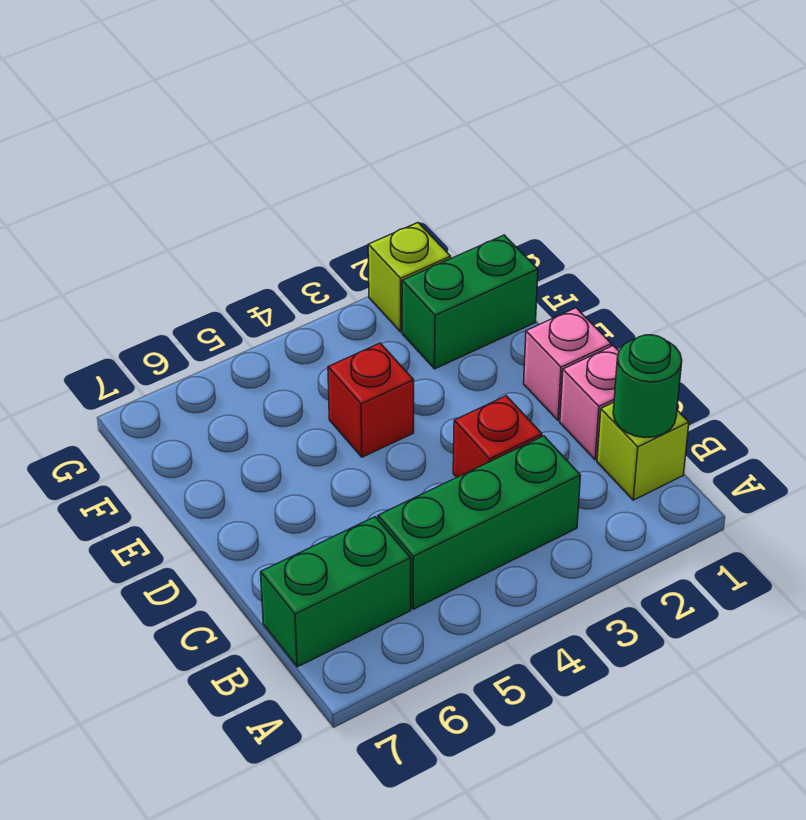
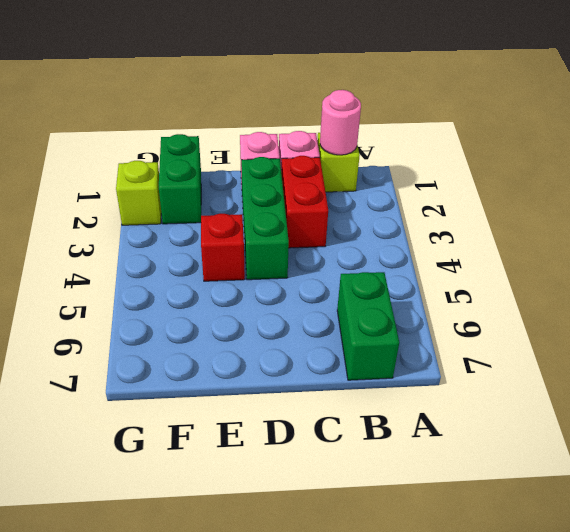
green round brick B1 level 2 -> pink round brick B1 level 2
green brick B3:B5 level 1 -> green brick D2:D4 level 1
red brick C3 level 1 -> red brick C2:C3 level 1

